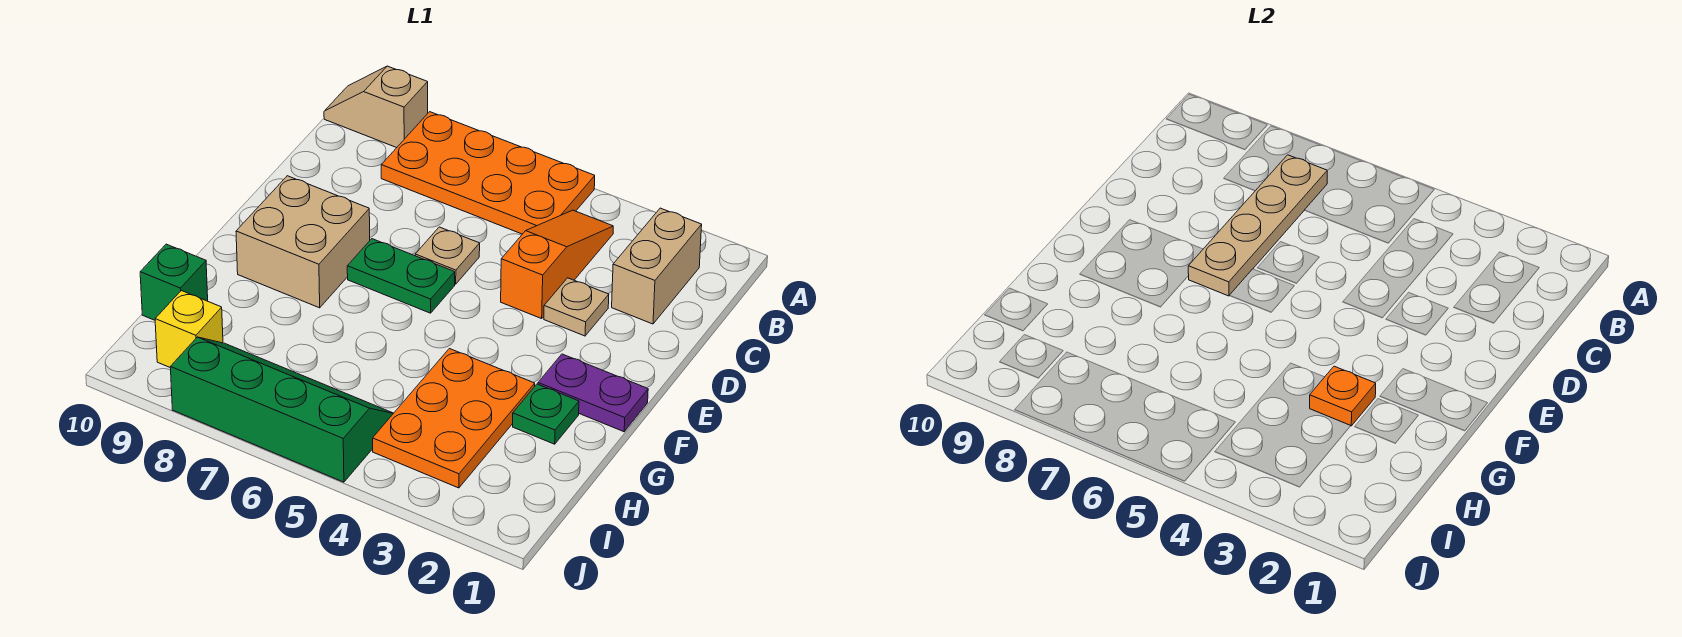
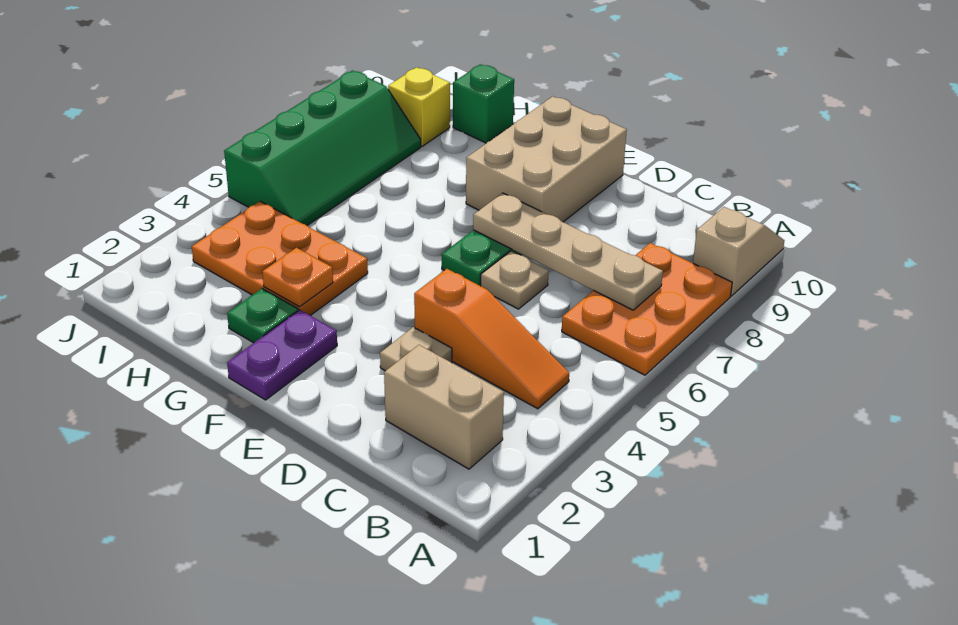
orange plate A5:B8 level 1 -> orange plate A6:B8 level 1
tan brick E8:F9 level 1 -> tan brick E8:F10 level 1

